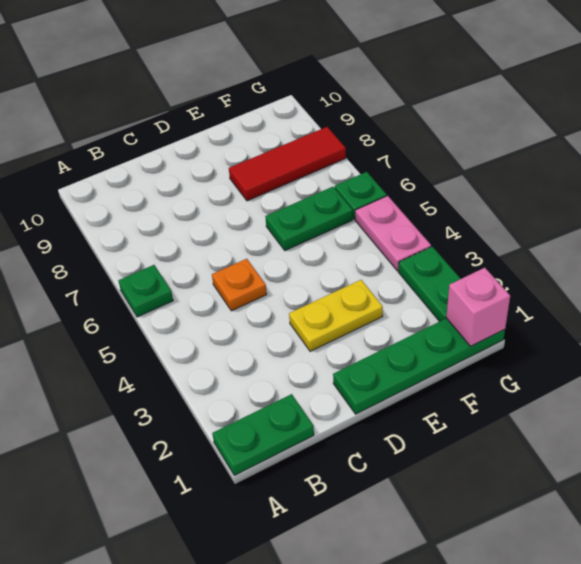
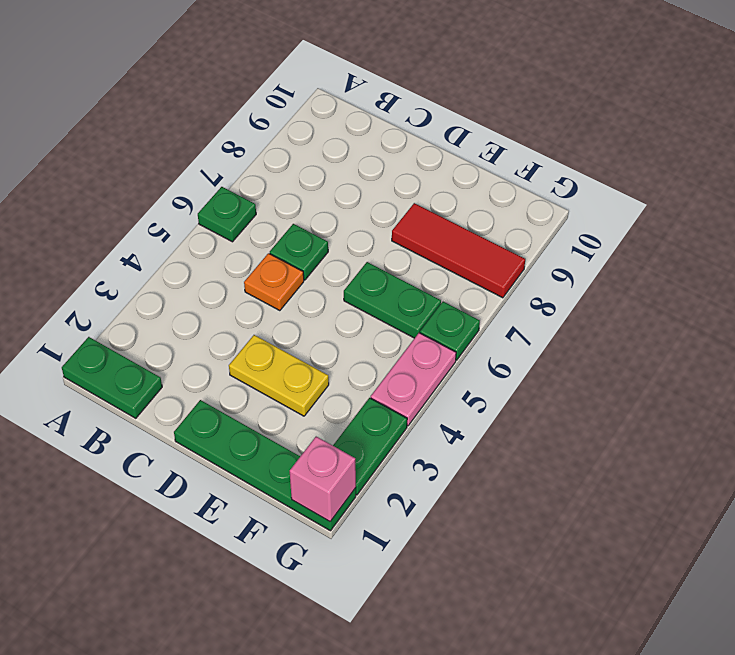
none -> green plate C6 level 1

